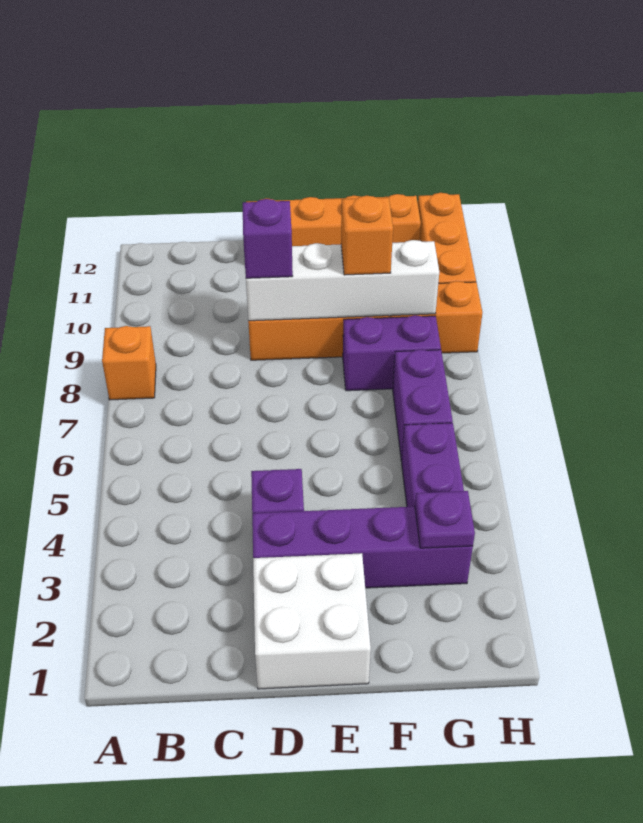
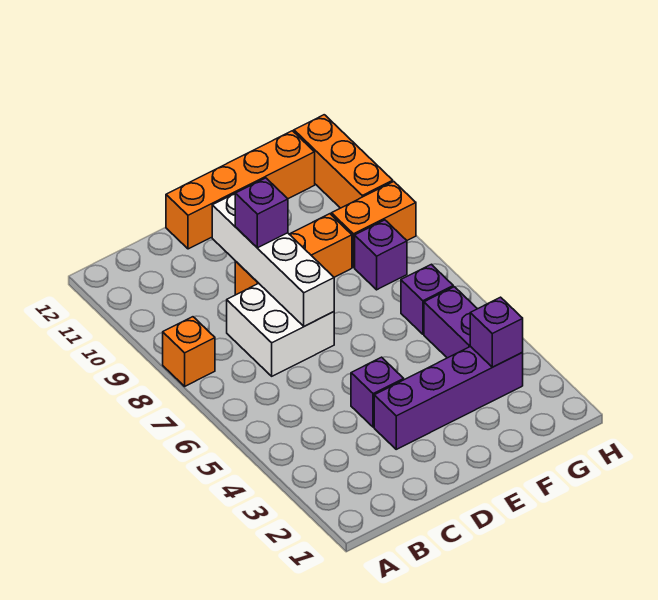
white brick D1:E2 level 1 -> white brick C7:D8 level 1
white brick D9:G9 level 2 -> white brick D7:D10 level 2
purple brick F8:G8 level 1 -> purple brick G8 level 1
orange brick F9 level 3 -> none
purple plate G3 level 2 -> purple brick G3 level 2
purple brick G6:G7 level 1 -> purple brick G6 level 1

